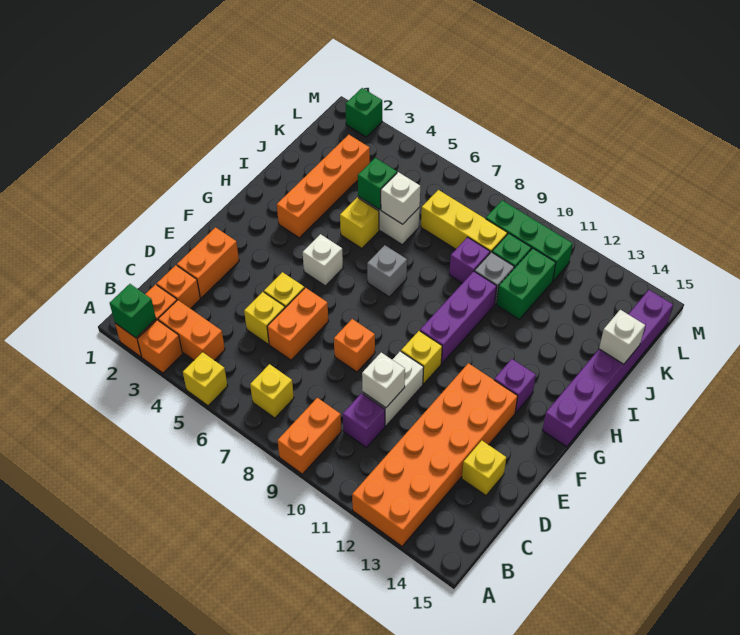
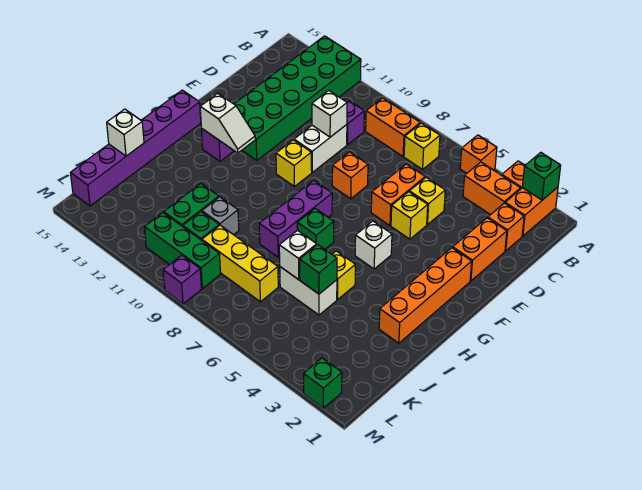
yellow brick A5 level 1 -> orange brick A5 level 1
orange brick A9:B9 level 1 -> orange brick B8:B9 level 1
orange brick A12:F13 level 1 -> green brick A12:F13 level 1
yellow brick D14 level 1 -> none
purple brick G10:I10 level 1 -> purple brick G8:I8 level 1
none -> white slope G12:G13 level 2 top 13
orange brick H3:K3 level 1 -> orange brick F2:I2 level 1
grey brick H7 level 1 -> green brick H7 level 1
purple brick J9 level 1 -> purple brick M9 level 1

